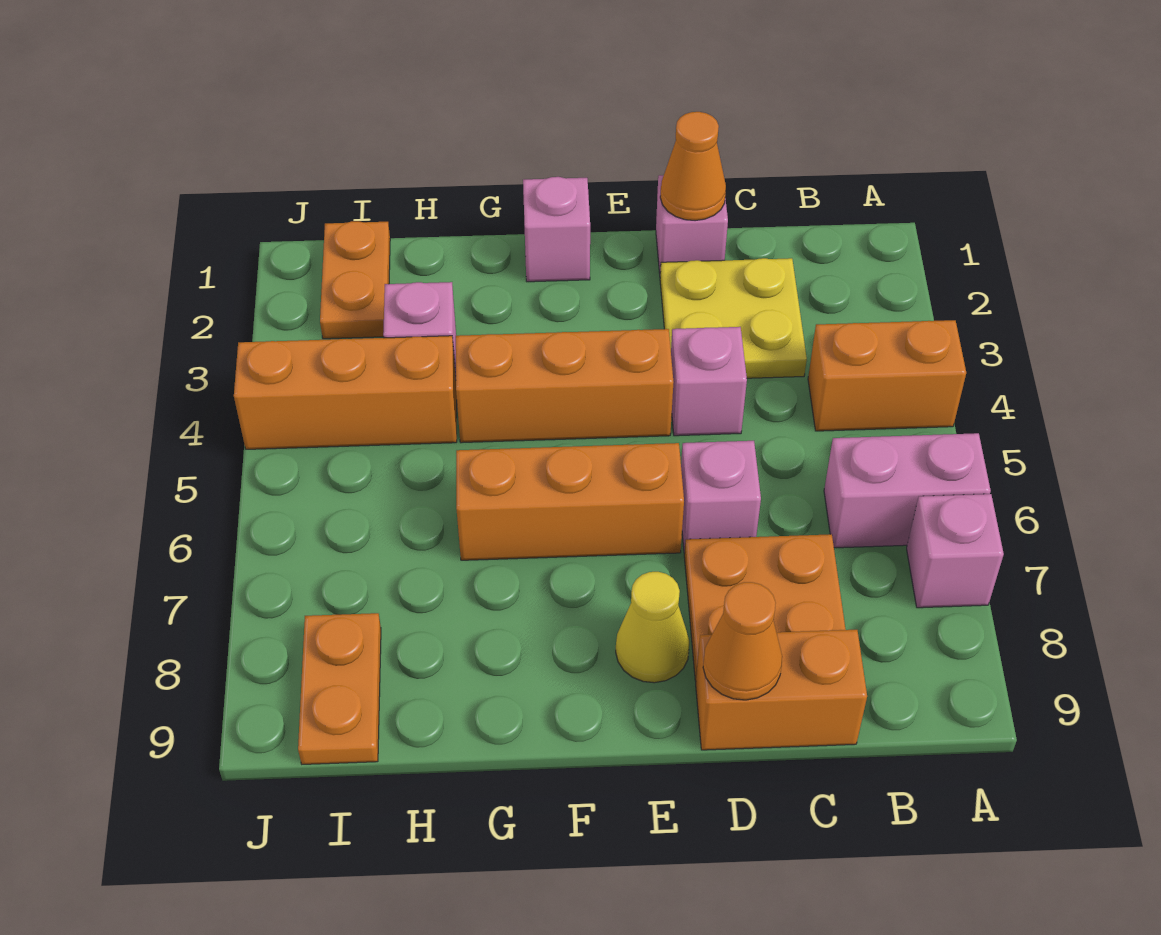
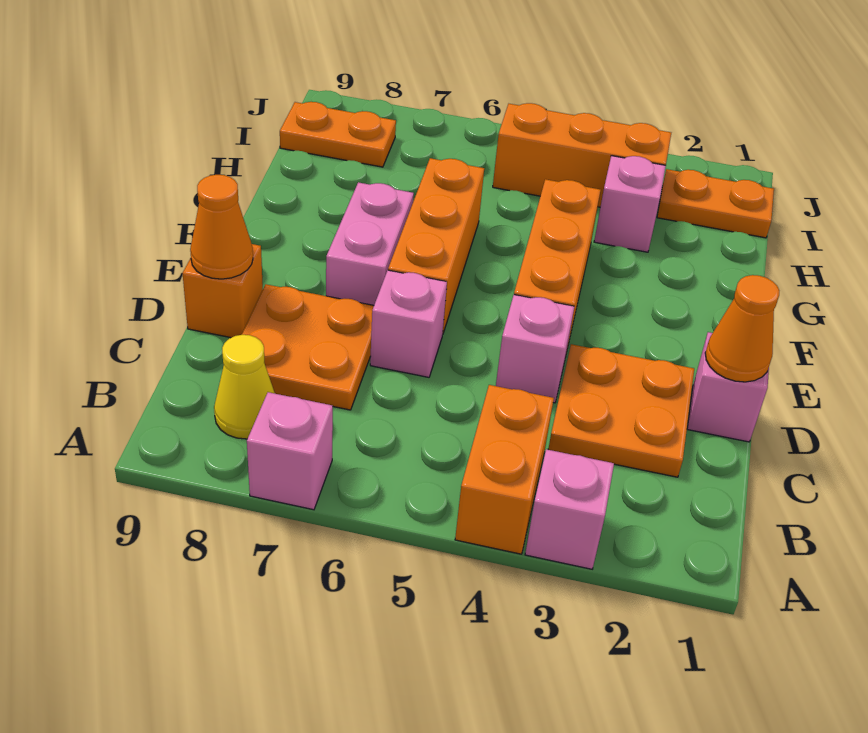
pink brick A6:B6 level 1 -> pink brick E7:F7 level 1
yellow plate C2:D3 level 1 -> orange plate C2:D3 level 1
orange brick C9:D9 level 1 -> orange brick D9 level 1
yellow cone E8 level 1 -> yellow cone B8 level 1
pink brick F1 level 1 -> pink brick A3 level 1
orange brick H4:J4 level 1 -> orange brick I3:I5 level 1

